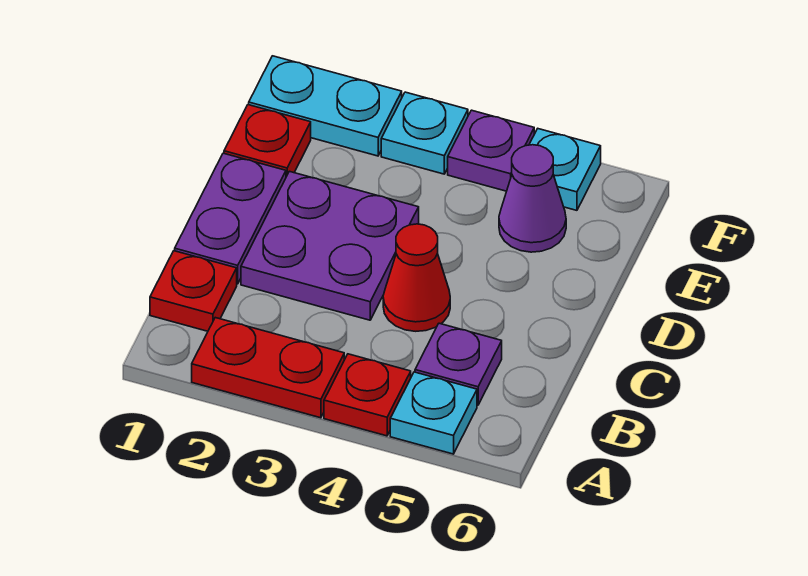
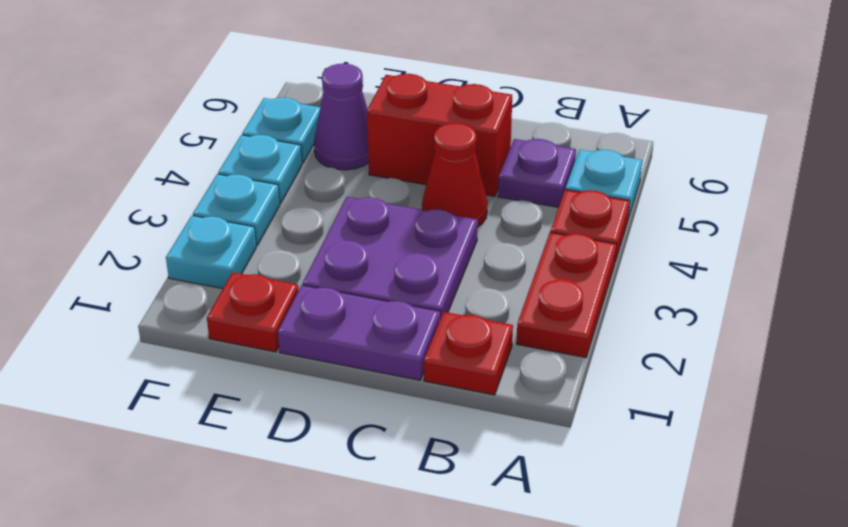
none -> red brick C5:D5 level 1
cyan plate F1:F2 level 1 -> cyan plate F2 level 1
purple plate F4 level 1 -> cyan plate F4 level 1

